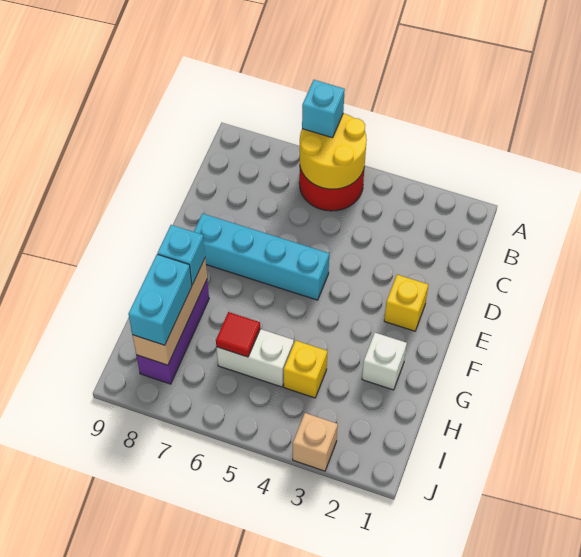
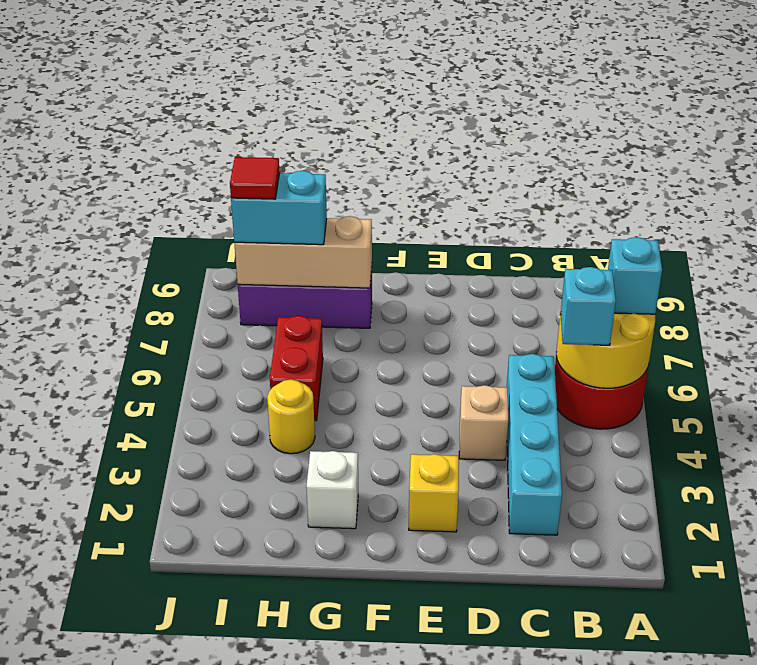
cyan brick E5:E8 level 1 -> cyan brick C2:C5 level 1
cyan brick G8 level 3 -> cyan brick B5 level 3
yellow brick H4 level 1 -> yellow round brick H4 level 1
white brick H5:H6 level 1 -> red brick H5:H6 level 1
red tile H6 level 2 -> red tile I8 level 4
tan brick J3 level 1 -> tan brick D4 level 1

